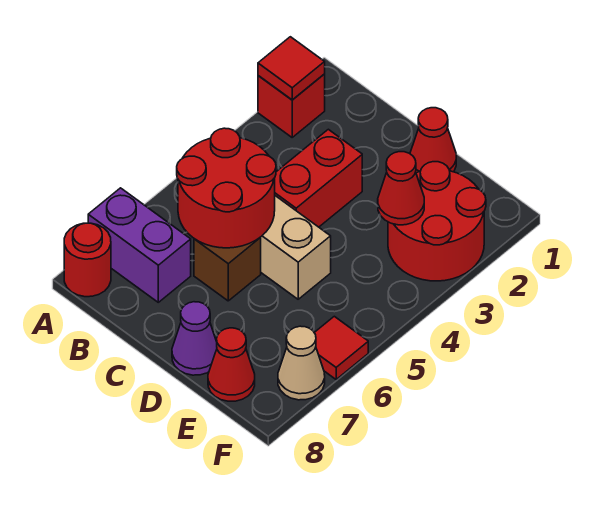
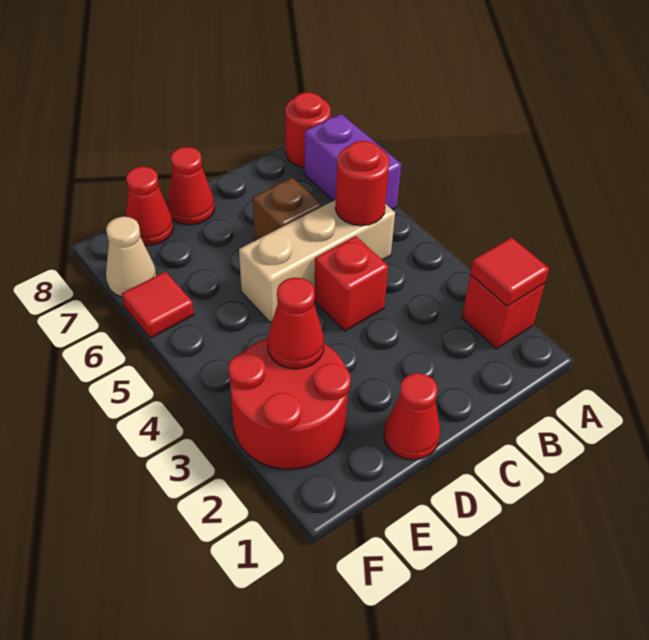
purple brick A7:B7 level 1 -> purple brick A6:A7 level 1
red round brick B5:C6 level 2 -> red round brick B5 level 2
red brick C3:C4 level 1 -> red brick C4 level 1
purple cone D8 level 1 -> red cone D8 level 1

